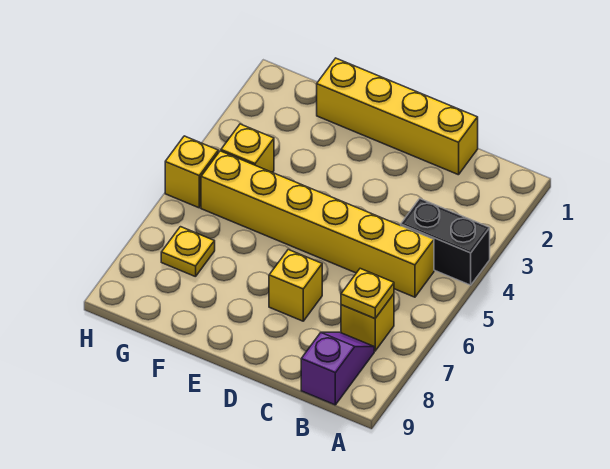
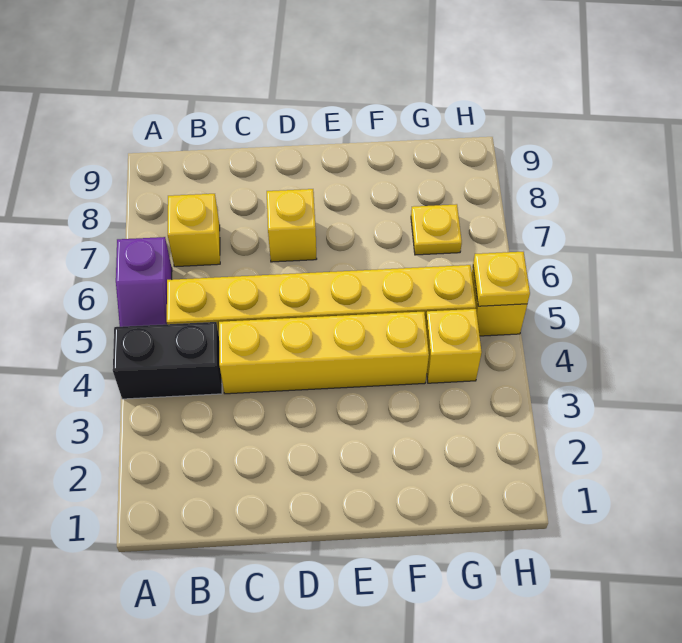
yellow plate B7 level 2 -> yellow plate H5 level 2
purple slope B8:B9 level 1 top 9 -> purple slope A5:A6 level 1 top 6
yellow brick C1:F1 level 1 -> yellow brick C4:F4 level 1

